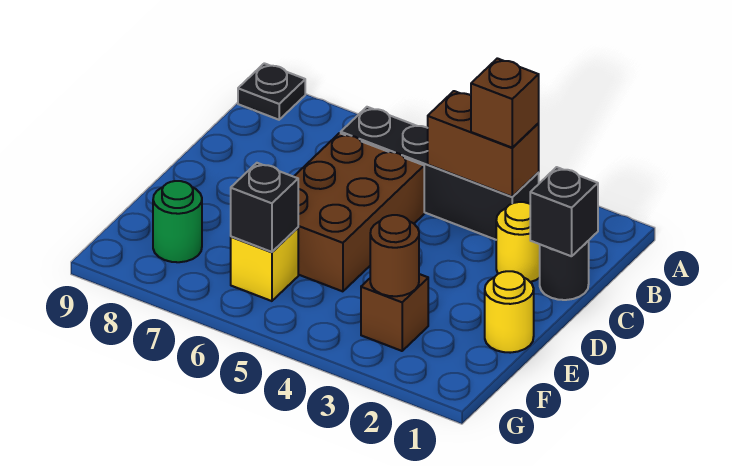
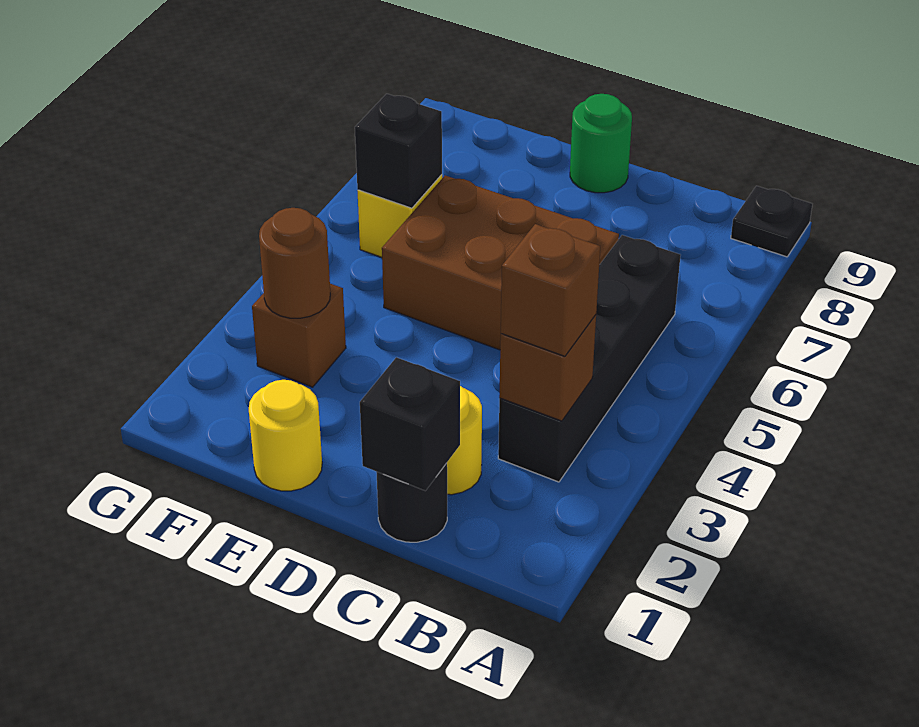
brown brick B3:B4 level 2 -> brown brick B3 level 2
green round brick F8 level 1 -> green round brick D9 level 1

